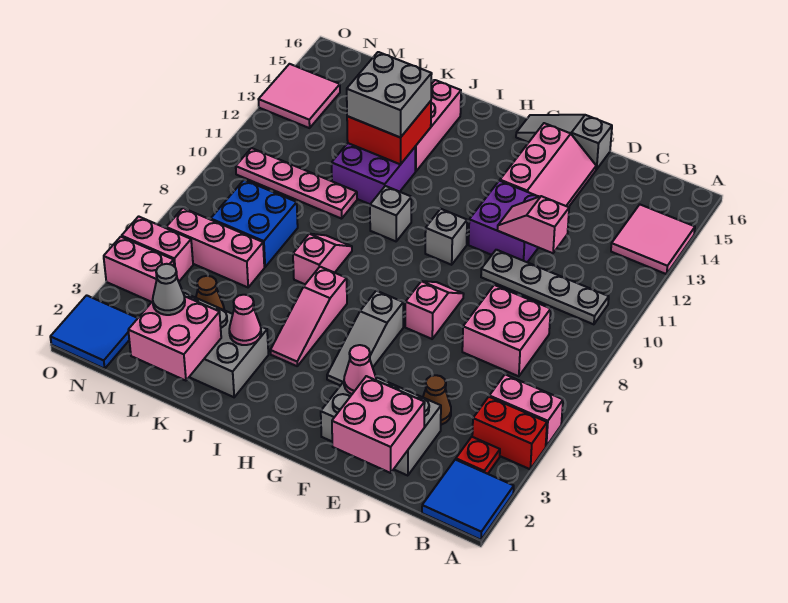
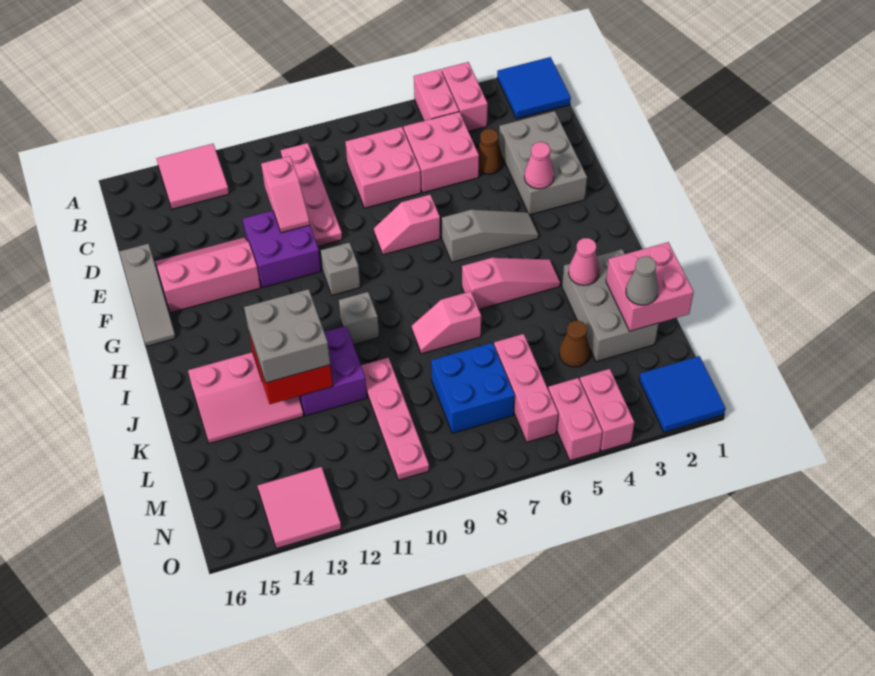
red brick A4:B4 level 1 -> pink brick A4:B4 level 1
red plate B3 level 1 -> none
grey plate B10:E10 level 1 -> pink plate B10:E10 level 1
pink brick D1:E2 level 2 -> pink brick C5:D6 level 1

